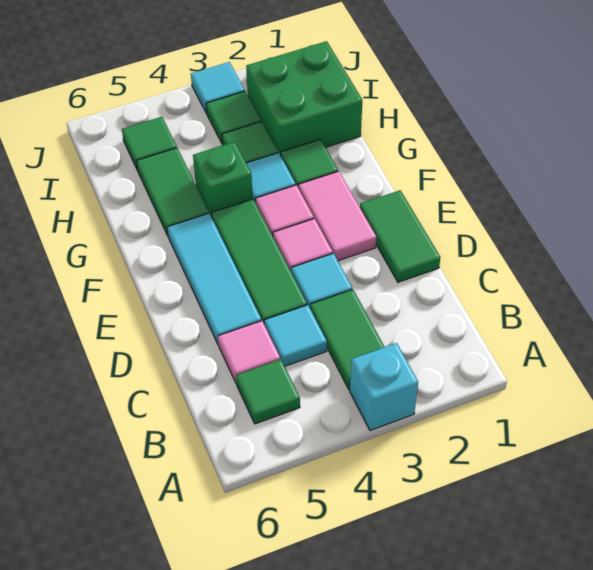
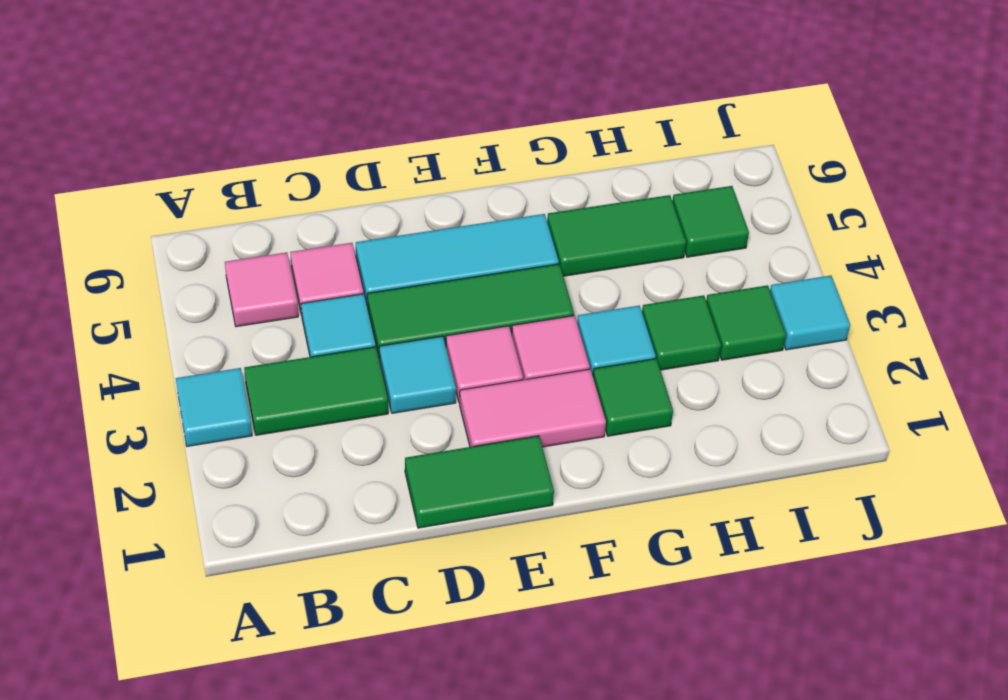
cyan brick A3 level 1 -> cyan tile A3 level 1
green tile B5 level 1 -> pink tile B5 level 1
green brick G4 level 1 -> none
green brick H1:I2 level 1 -> none

